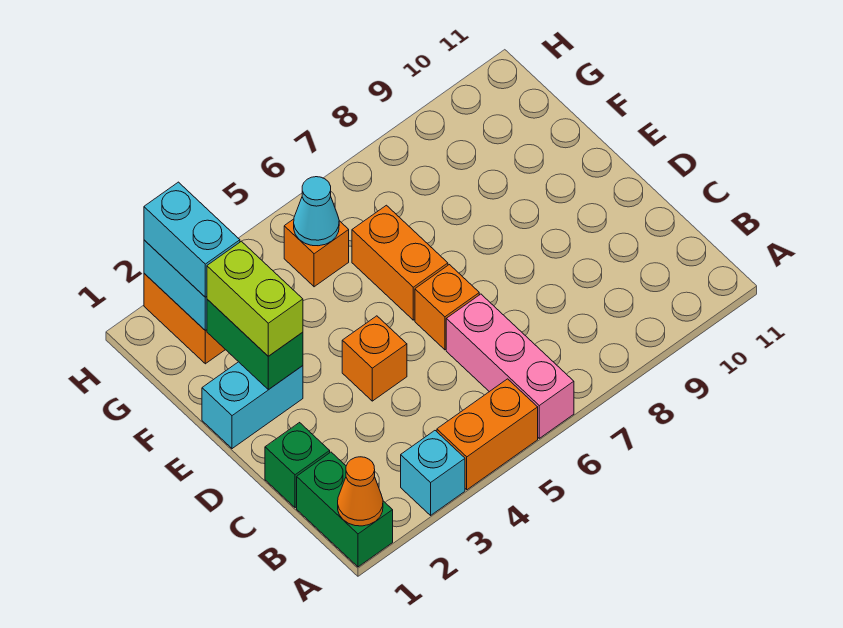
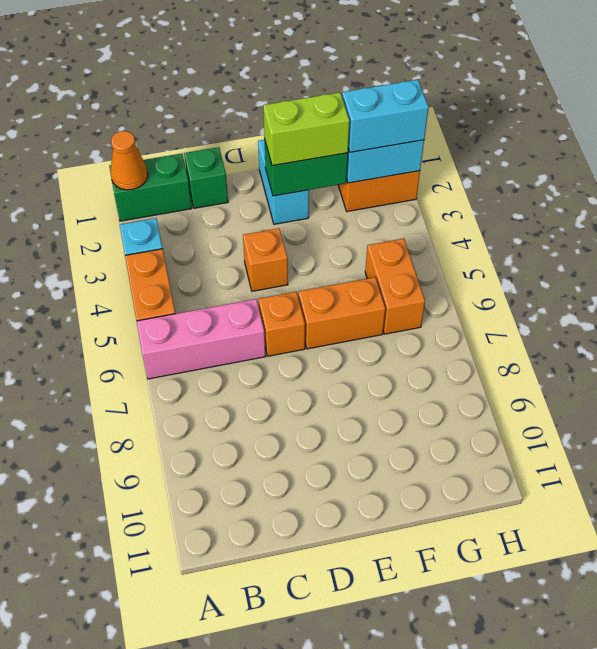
orange brick G5 level 1 -> orange brick G5:G6 level 1
cyan cone G5 level 2 -> none

